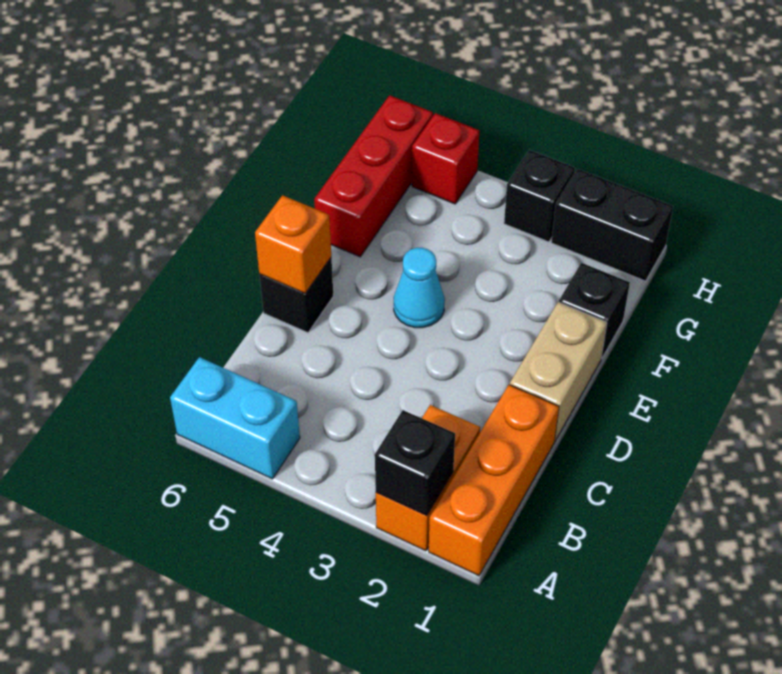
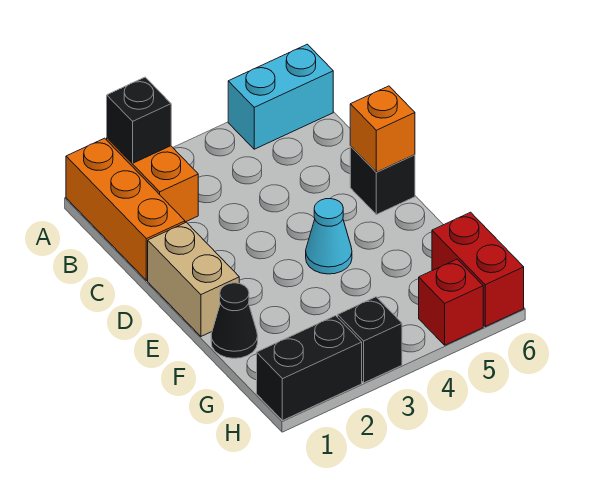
black brick F1 level 1 -> black cone F1 level 1
red brick F6:H6 level 1 -> red brick G6:H6 level 1

